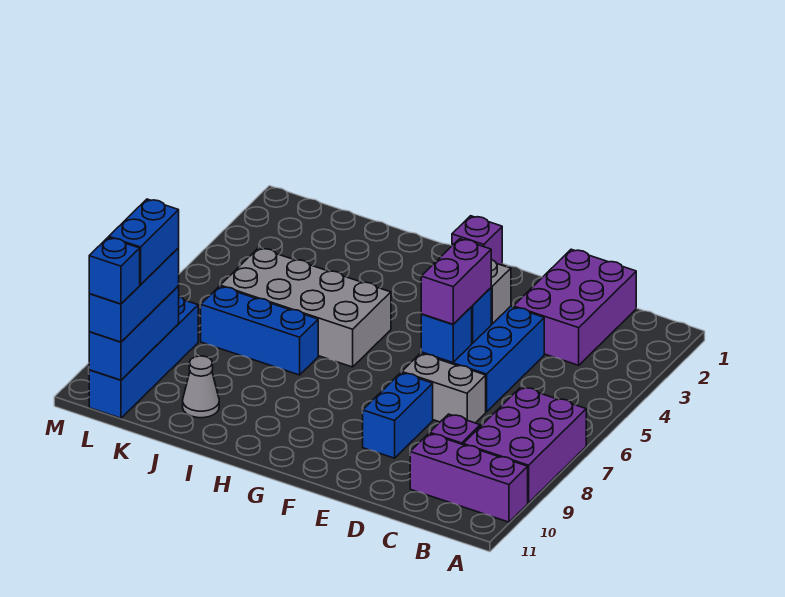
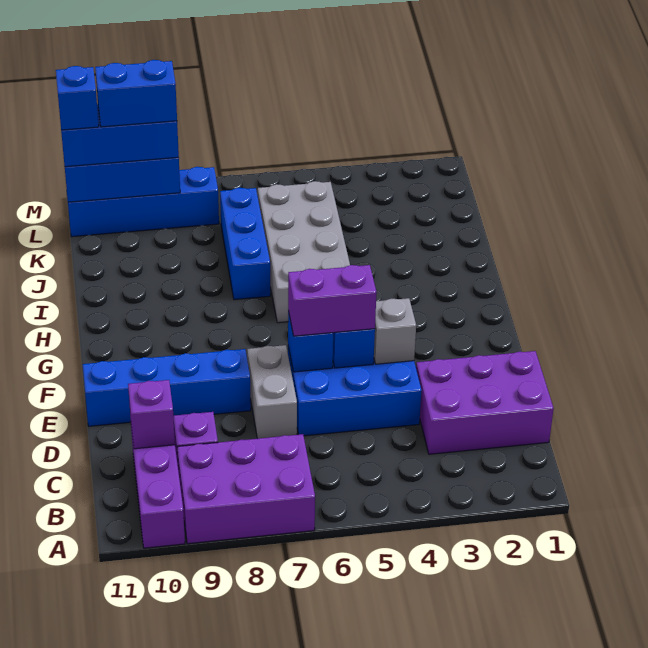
blue brick E8:E9 level 1 -> blue brick E8:E11 level 1
purple brick G1 level 1 -> purple brick C10 level 2
grey cone J10 level 1 -> none

